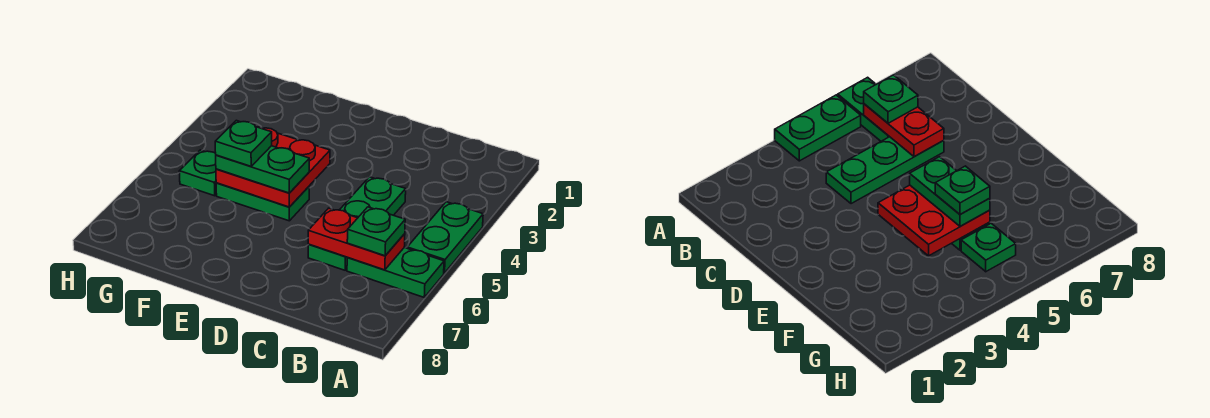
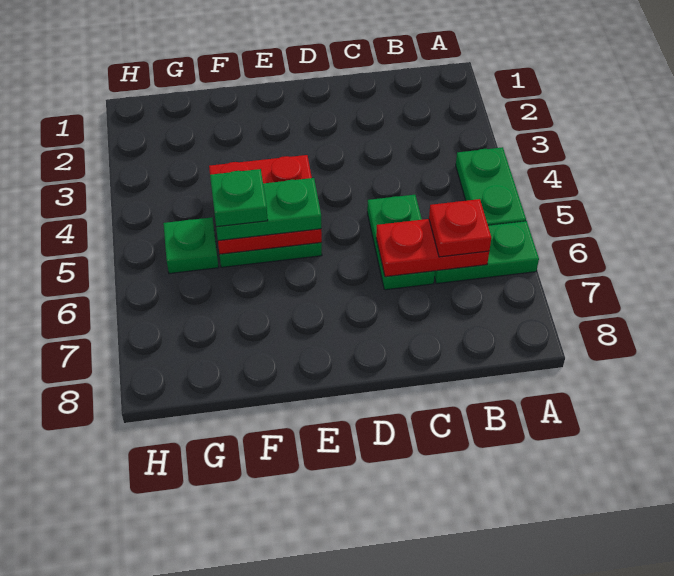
green plate B6 level 3 -> red plate B6 level 3
green plate C4:C6 level 1 -> green plate C5:C6 level 1

